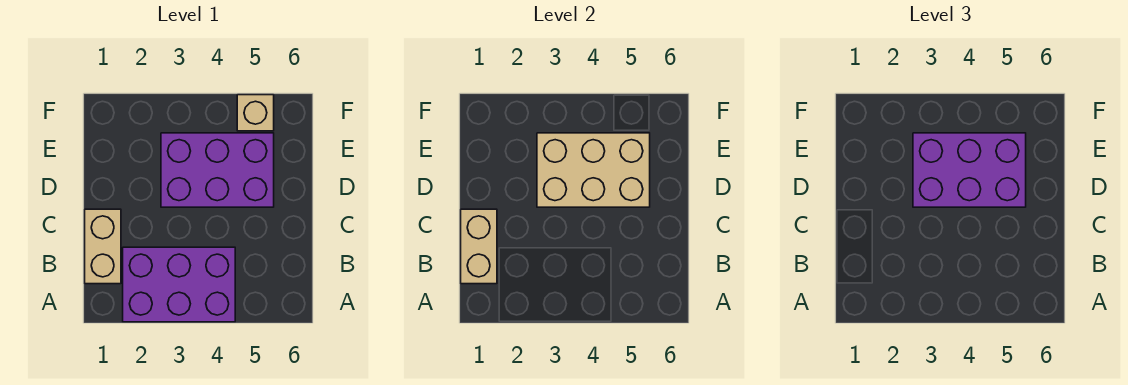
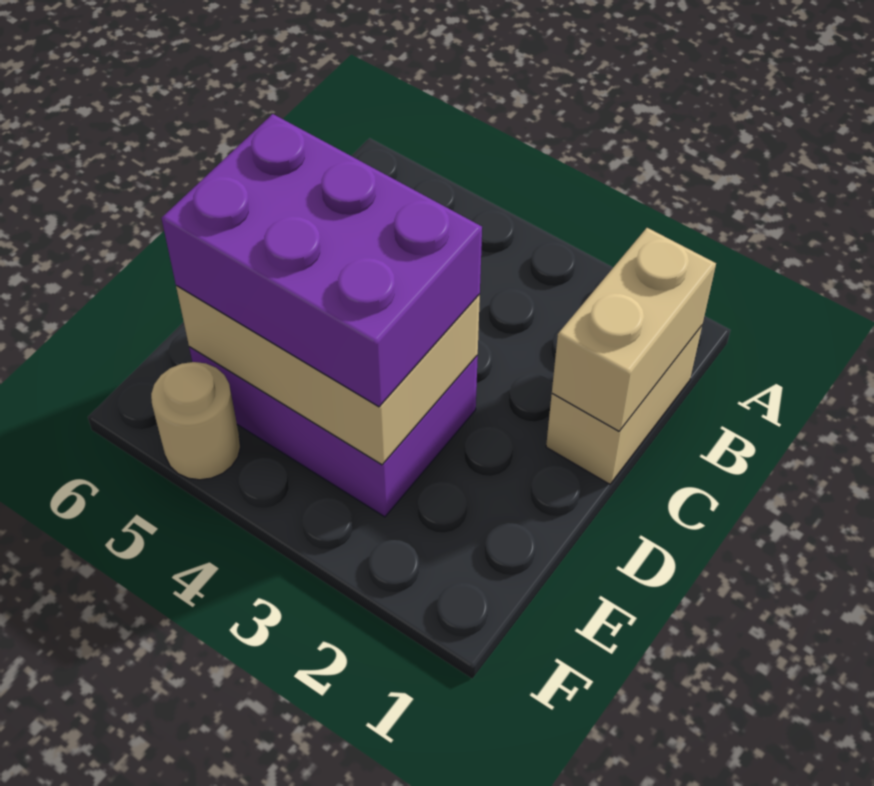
purple brick A2:B4 level 1 -> none
tan brick F5 level 1 -> tan round brick F5 level 1

